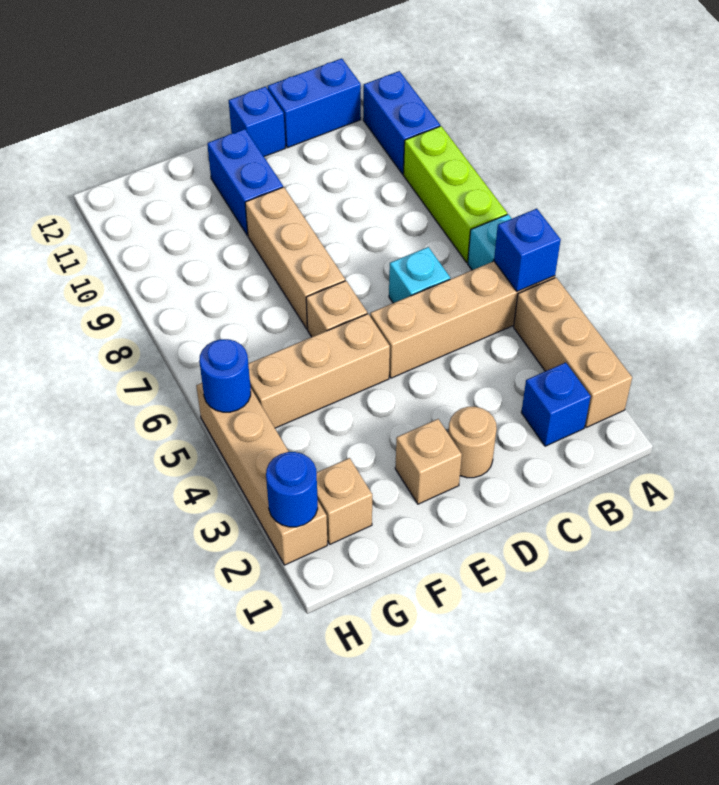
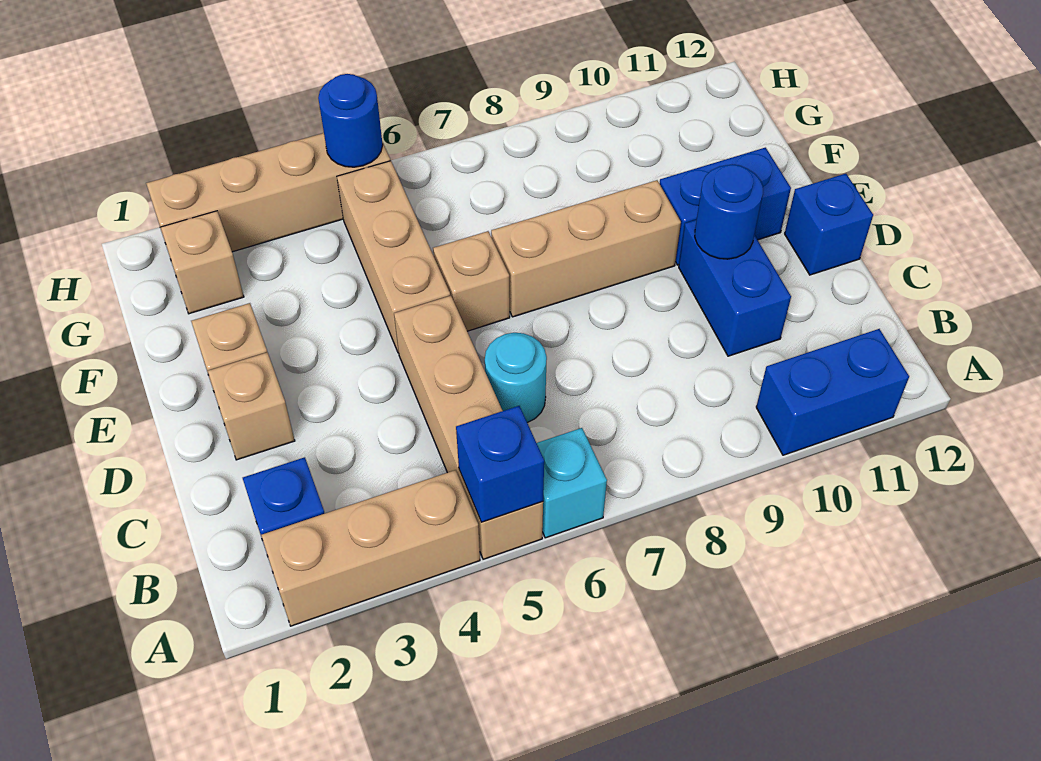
lime brick A7:A9 level 1 -> none
blue brick B12:C12 level 1 -> blue brick C10:D10 level 1
cyan brick C6 level 1 -> cyan round brick C6 level 1
tan round brick D2 level 1 -> tan brick D2 level 1
blue round brick H2 level 2 -> blue round brick D10 level 2

